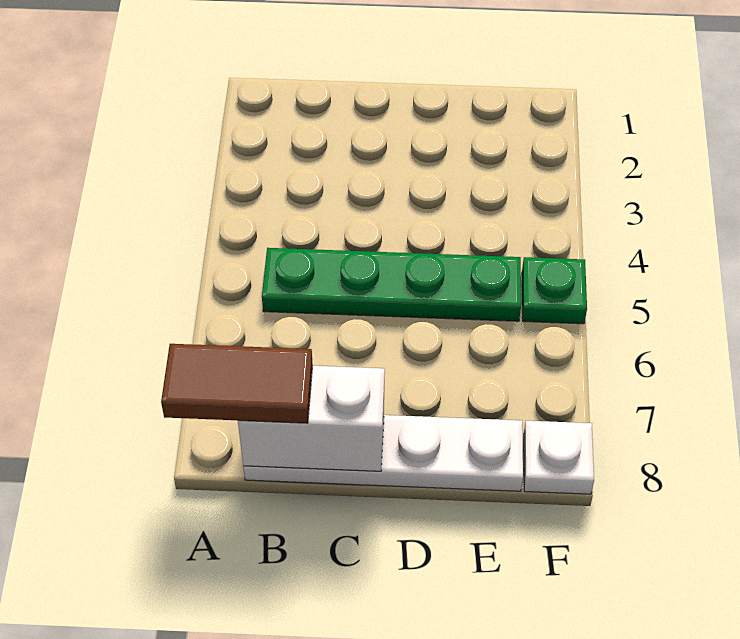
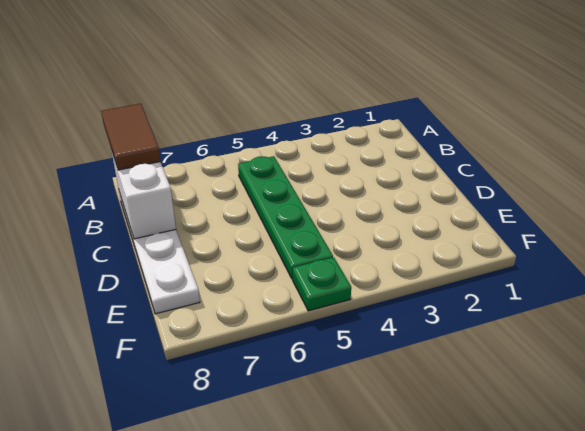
white plate F8 level 1 -> none

